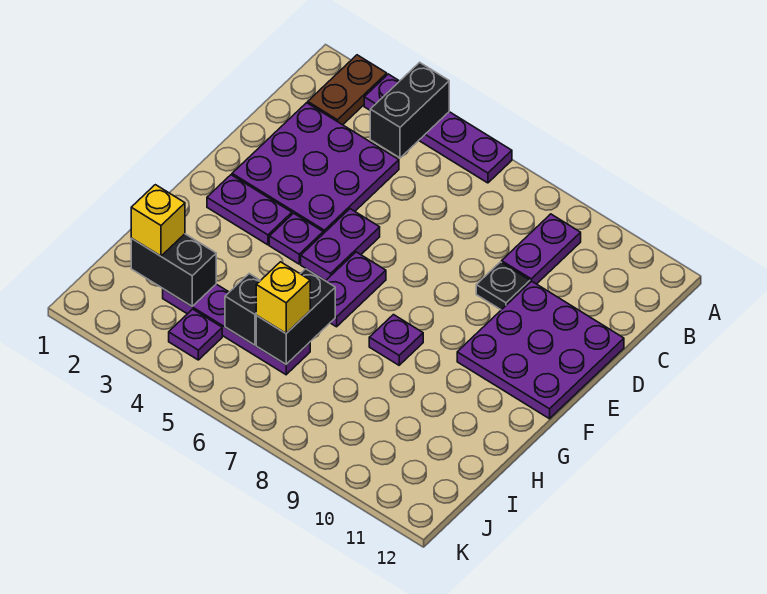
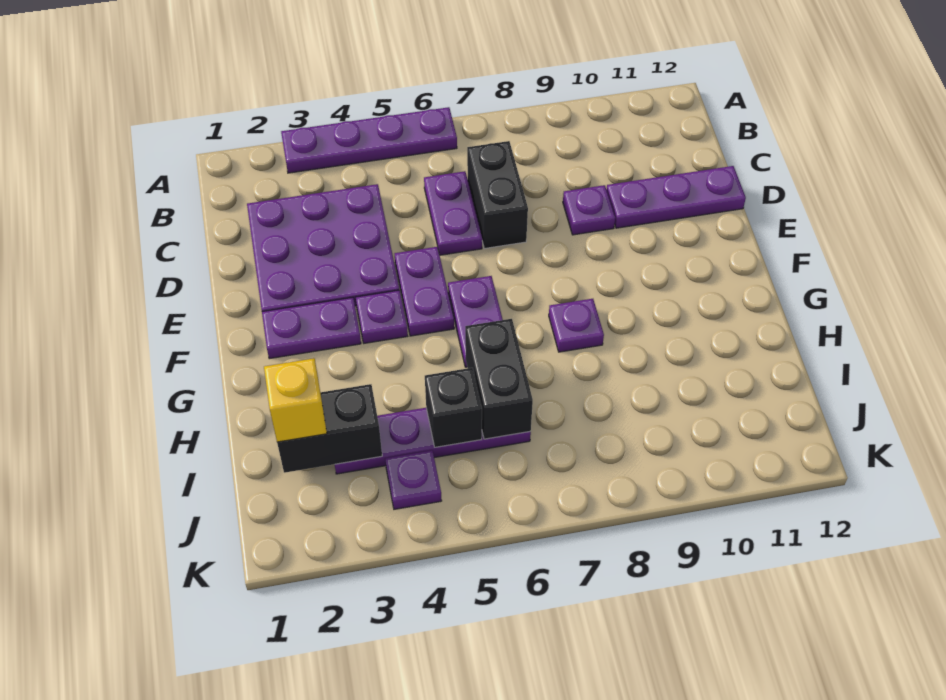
brown plate A2:B2 level 1 -> none
black brick A4:B4 level 2 -> black brick C7:D7 level 1
purple plate B9:C9 level 1 -> purple plate C6:D6 level 1
black plate D9 level 1 -> purple plate D9 level 1
purple plate D10:F12 level 1 -> purple plate D10:D12 level 1
yellow brick I6 level 3 -> none

